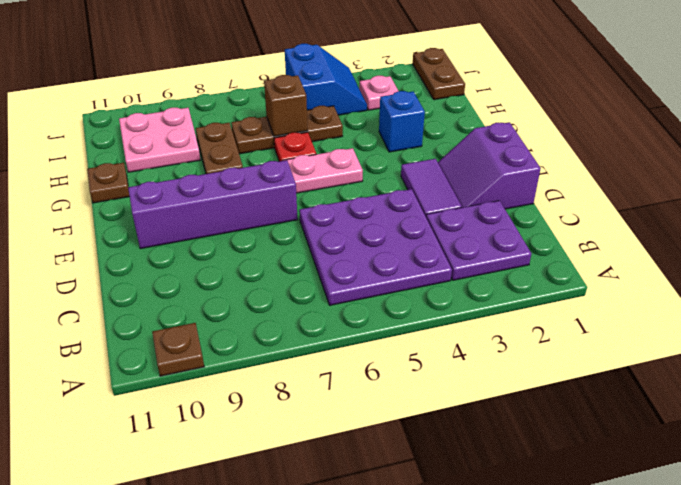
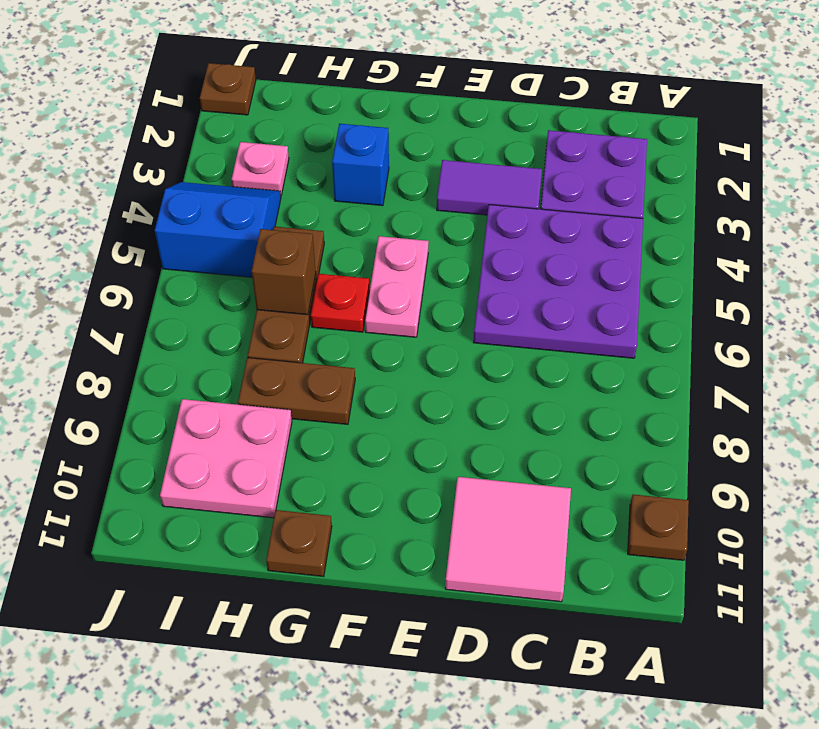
none -> pink tile C10:D11 level 1
purple slope D1:E2 level 1 top 1 -> none
purple brick E7:E10 level 1 -> none
brown plate I1:J1 level 1 -> brown plate J1 level 1

